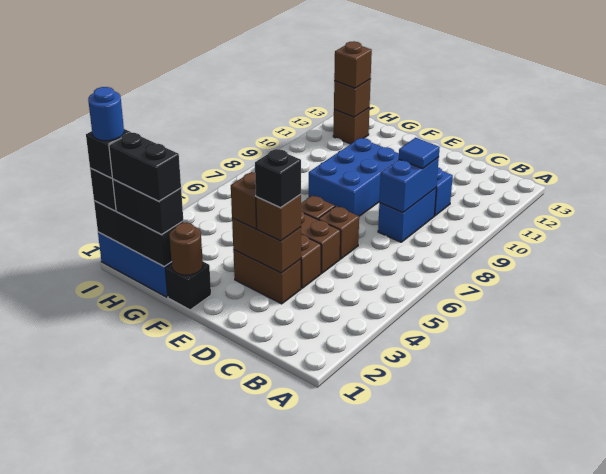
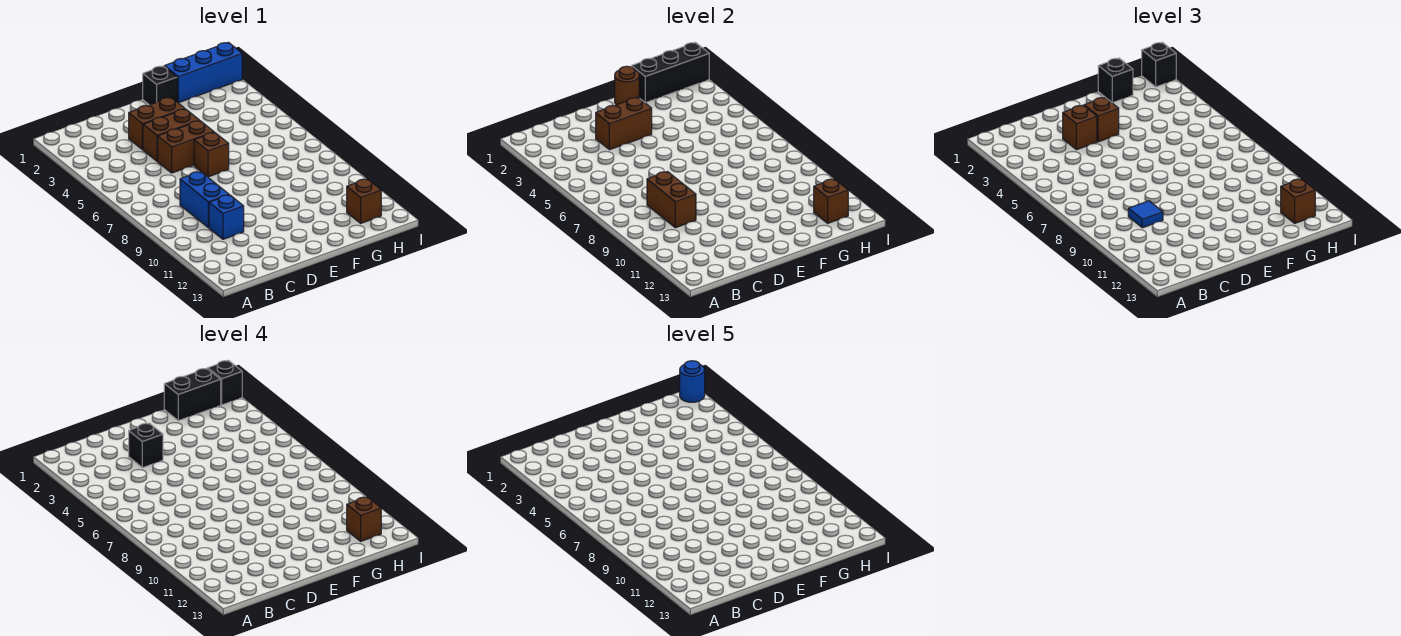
blue brick C8:C9 level 2 -> brown brick C8:C9 level 2
brown brick D6 level 1 -> brown brick H12 level 4
blue brick E8:F10 level 1 -> none
black brick G1:H1 level 3 -> black brick G1 level 3

